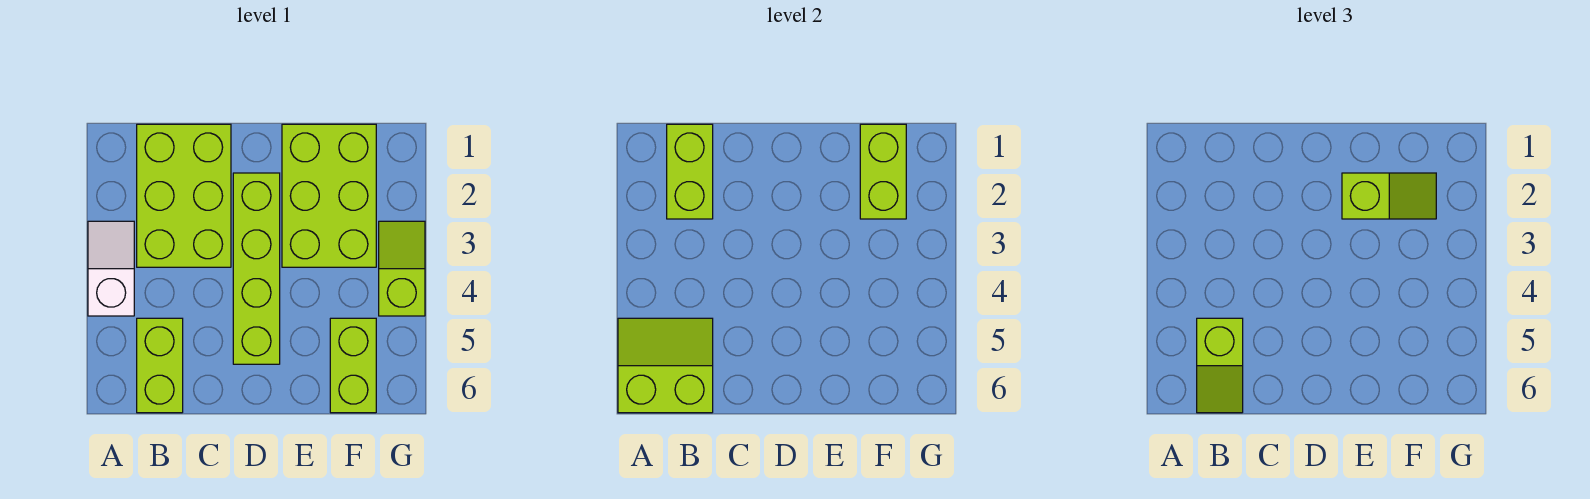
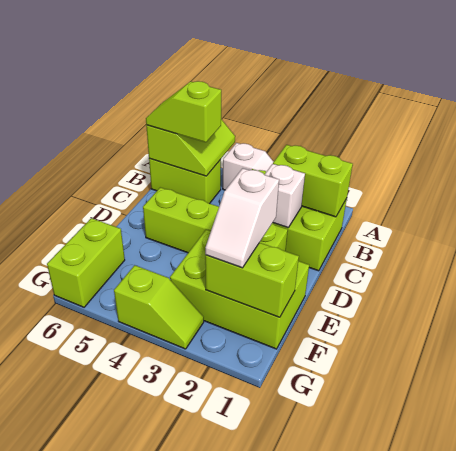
none -> white brick C2 level 2
lime slope E2:F2 level 3 top E -> white slope E2:F2 level 3 top E
lime brick F5:F6 level 1 -> lime brick F6:G6 level 1

